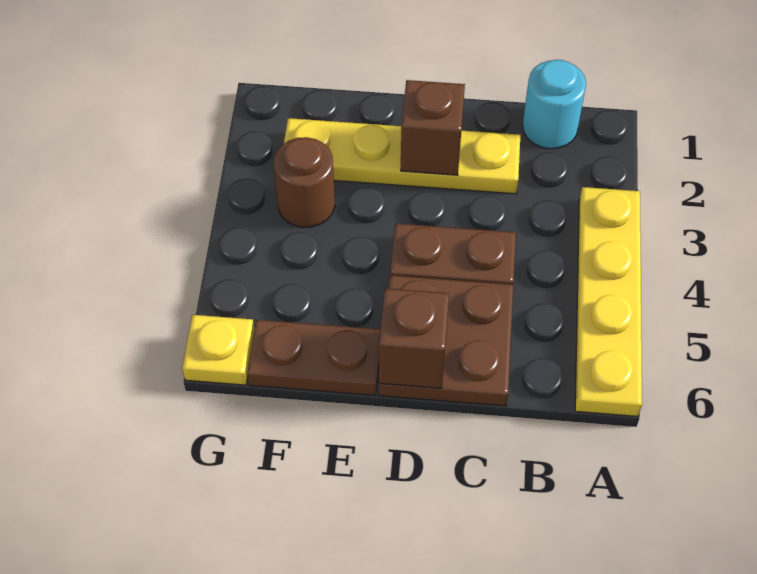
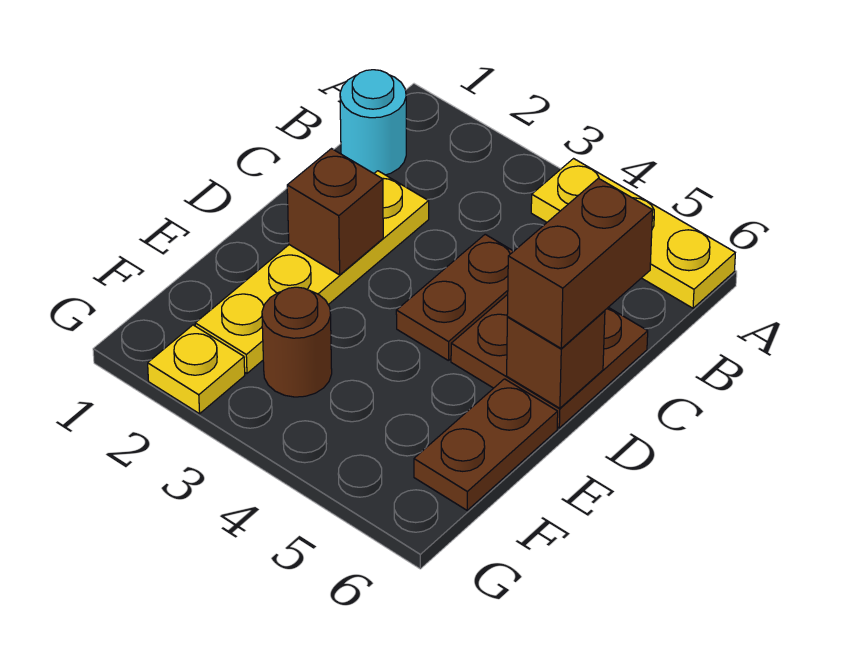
yellow plate A3:A6 level 1 -> yellow plate A4:A6 level 1
none -> brown brick C6:D6 level 3
yellow plate G6 level 1 -> yellow plate G2 level 1

